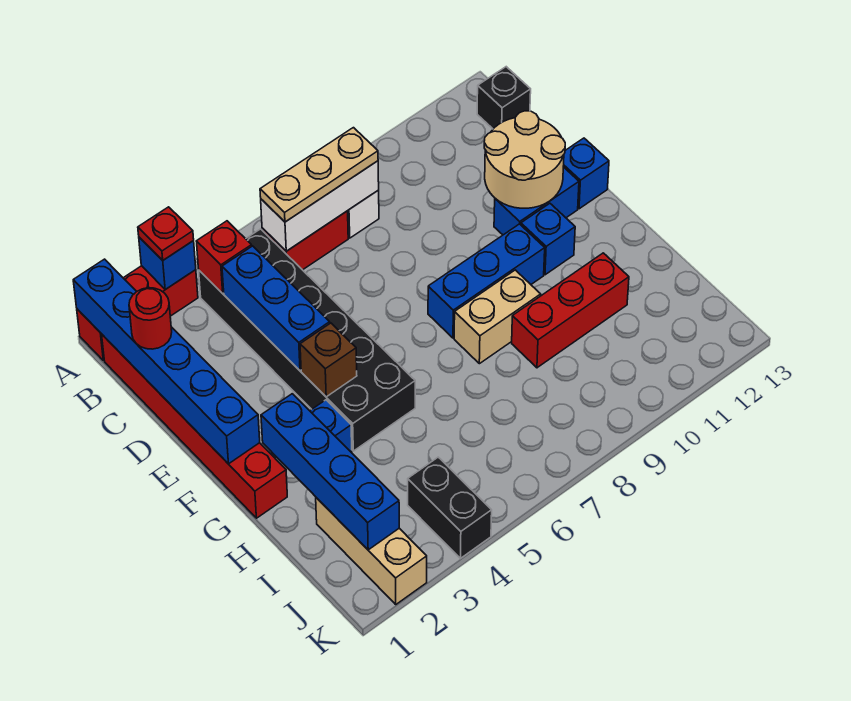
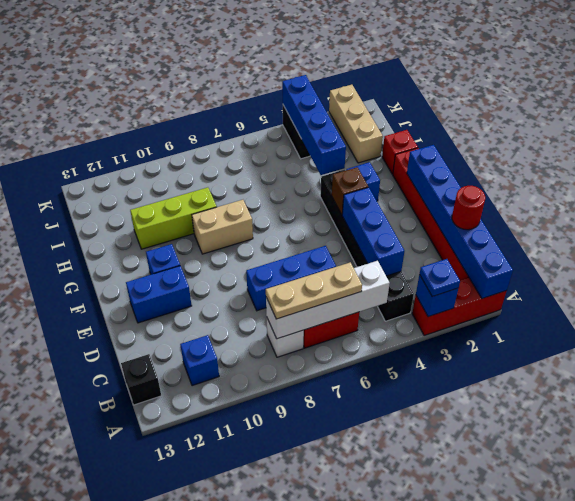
red plate A3 level 3 -> blue plate A3 level 3
black brick B4:G5 level 1 -> black brick B4:G4 level 1
red brick B4 level 2 -> red brick H1 level 1
white brick B6:B8 level 2 -> white brick B5:B8 level 2
tan round brick D11:E12 level 2 -> none
blue brick E13 level 1 -> blue brick B11 level 1
blue brick F8:F10 level 1 -> blue brick D6:D8 level 1
blue brick G2:J2 level 2 -> blue brick H4:K4 level 2
red brick H9:H11 level 1 -> lime brick H9:H11 level 1

